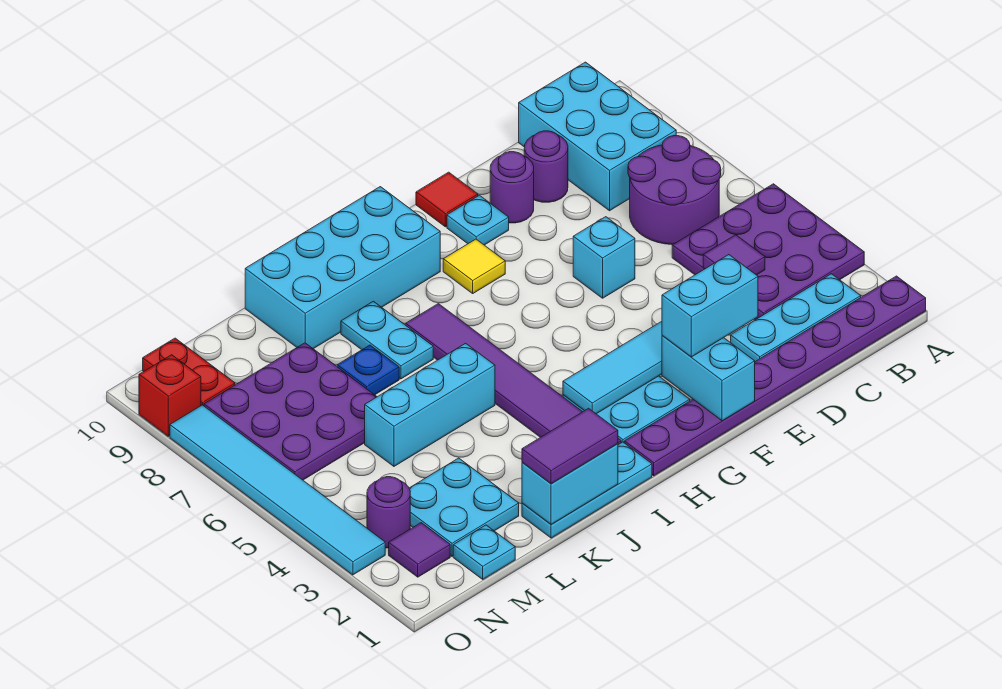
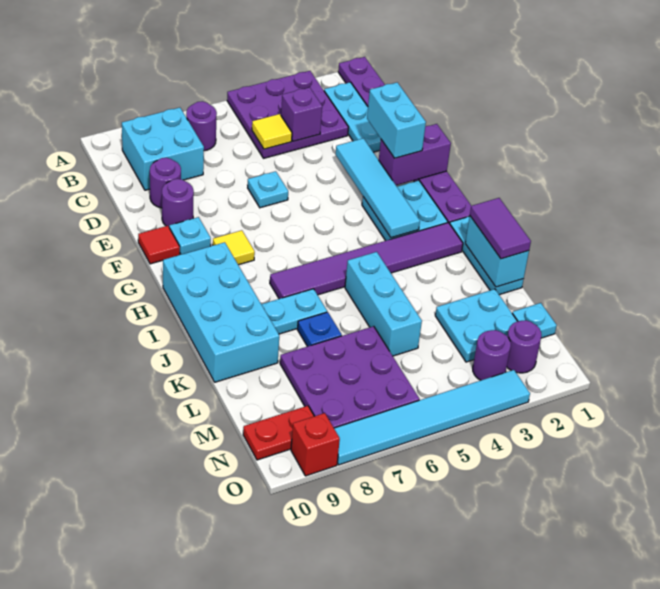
purple round brick B6:C7 level 1 -> purple round brick B7 level 1
cyan brick B8:C10 level 1 -> cyan brick B8:C9 level 1
purple tile C4 level 2 -> purple brick C4 level 2
none -> yellow tile C5 level 2
cyan brick E6 level 1 -> cyan plate E6 level 1
cyan brick F1:F2 level 2 -> purple brick F1:F2 level 2
purple tile N2 level 1 -> purple round brick N2 level 1

